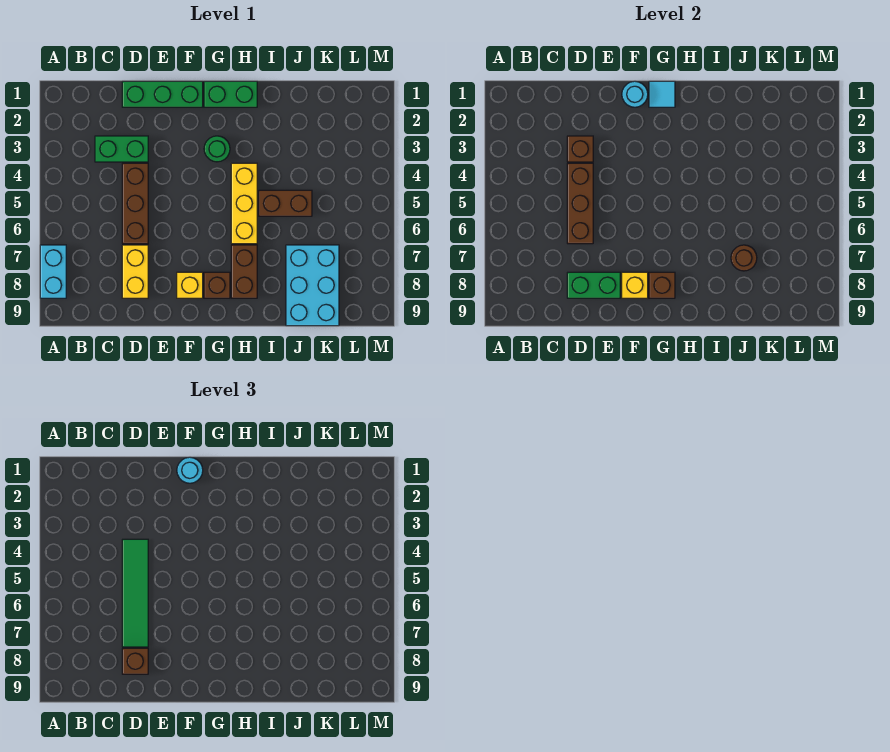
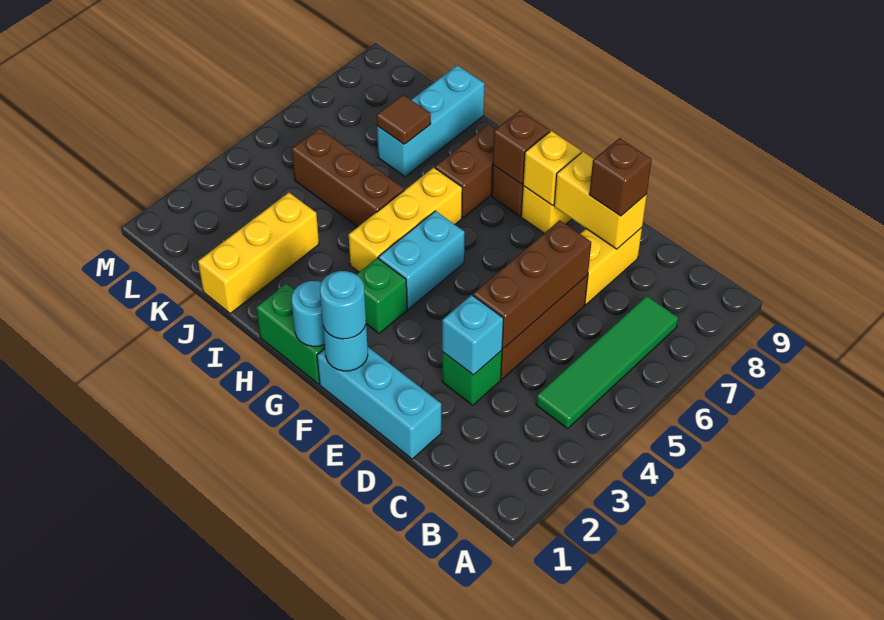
cyan brick A7:A8 level 1 -> cyan brick G4:G5 level 1
green brick C3:D3 level 1 -> green brick D3 level 1
green brick D1:F1 level 1 -> cyan brick D1:F1 level 1
brown brick D3 level 2 -> cyan brick D3 level 2
green tile D4:D7 level 3 -> green tile B4:B7 level 1
green brick D8:E8 level 2 -> yellow brick D8:E8 level 2
cyan tile G1 level 2 -> cyan round brick G1 level 2
green round brick G3 level 1 -> green brick G3 level 1
brown brick I5:J5 level 1 -> brown brick I5:K5 level 1
none -> yellow brick J1:J3 level 1
cyan brick J7:K9 level 1 -> cyan brick J7:J9 level 1
brown round brick J7 level 2 -> brown tile J7 level 2

